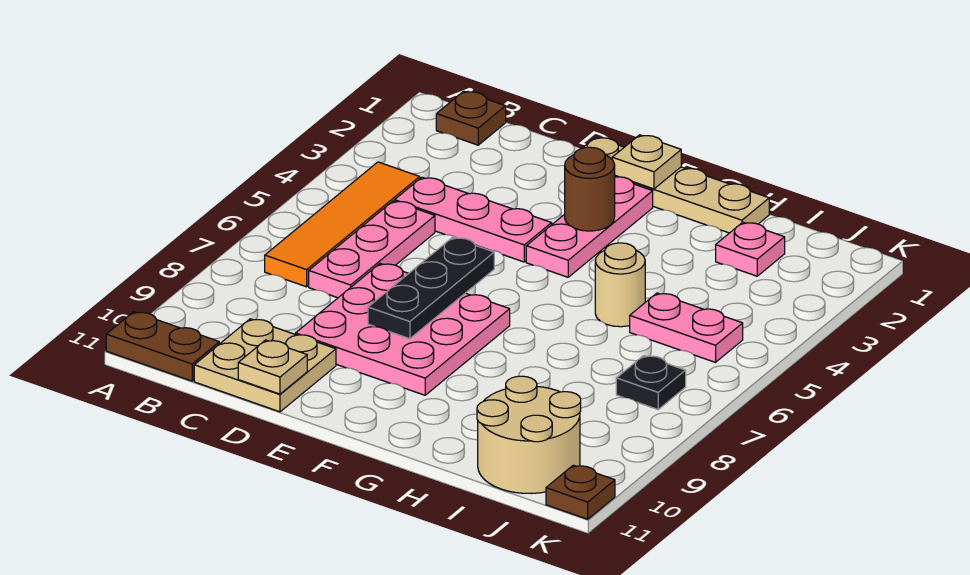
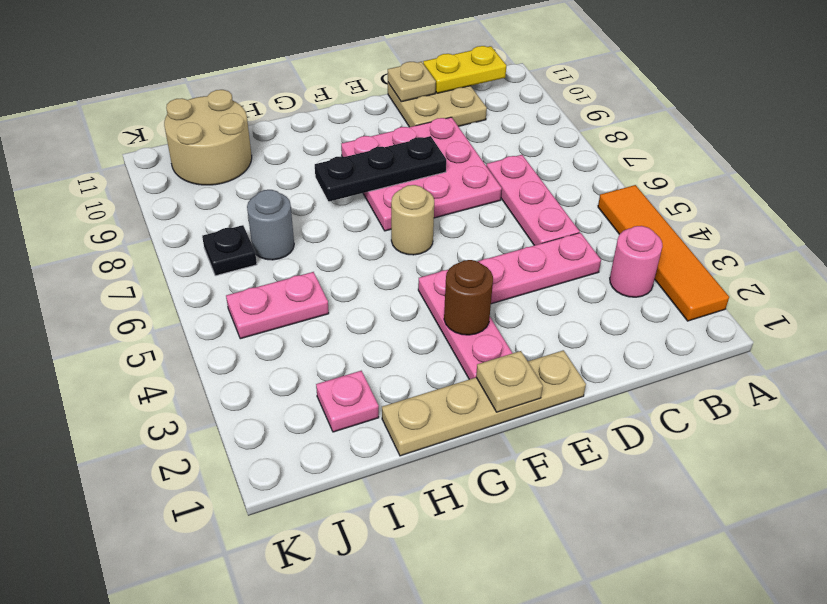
brown plate A11:B11 level 1 -> none
brown plate B1 level 1 -> none
none -> pink round brick B3 level 1
orange tile B4:B7 level 1 -> orange tile A2:A5 level 1
none -> yellow plate B11:C11 level 2
black plate E6:E8 level 2 -> black plate E8:G8 level 2
tan round brick H5 level 1 -> tan round brick F6 level 1
none -> grey round brick I7 level 1
brown plate K11 level 1 -> none

